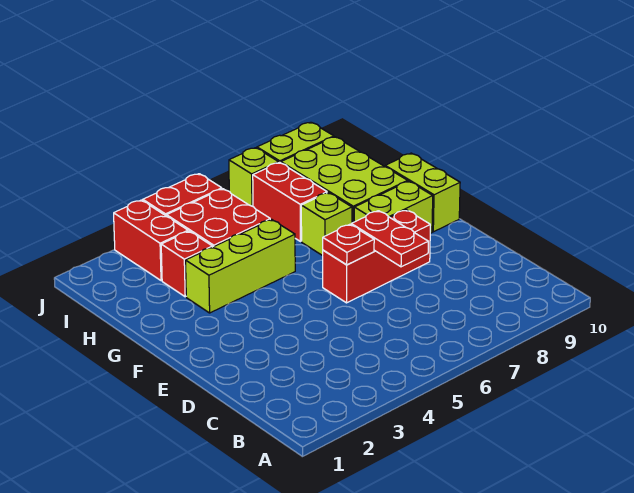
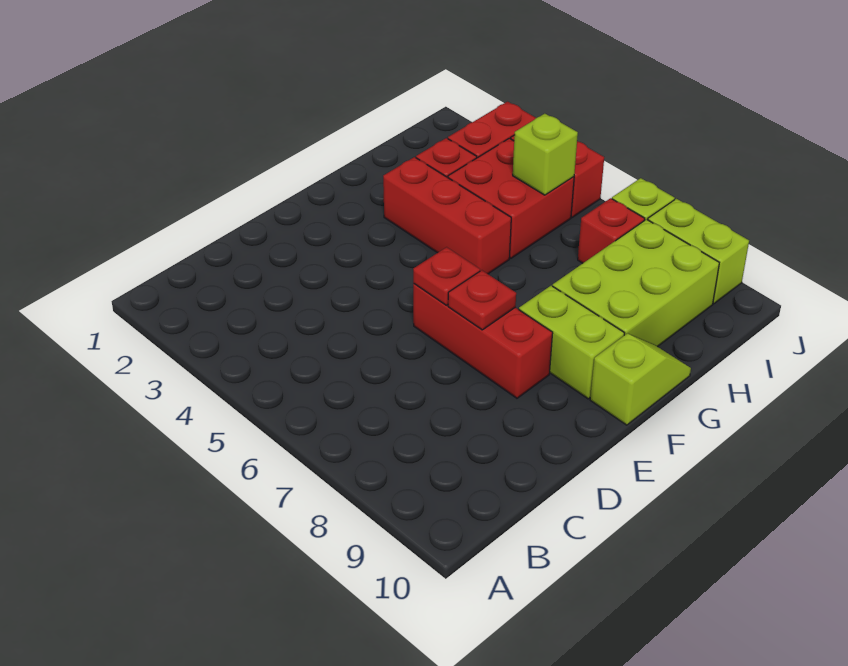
red plate D7:E7 level 2 -> red plate E7 level 2
lime brick F10:G10 level 1 -> lime slope F10:G10 level 1 top F
lime brick G3:G5 level 1 -> red brick G3:G5 level 1
lime brick G7 level 1 -> lime brick I5 level 2
red brick H7:I7 level 1 -> red brick I7 level 1

